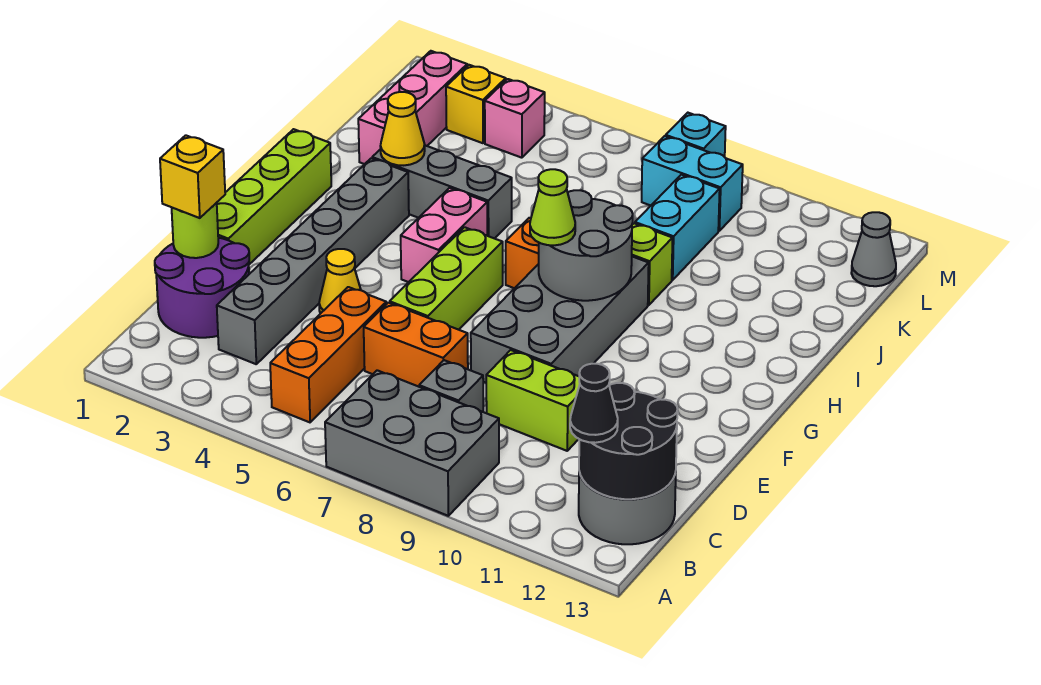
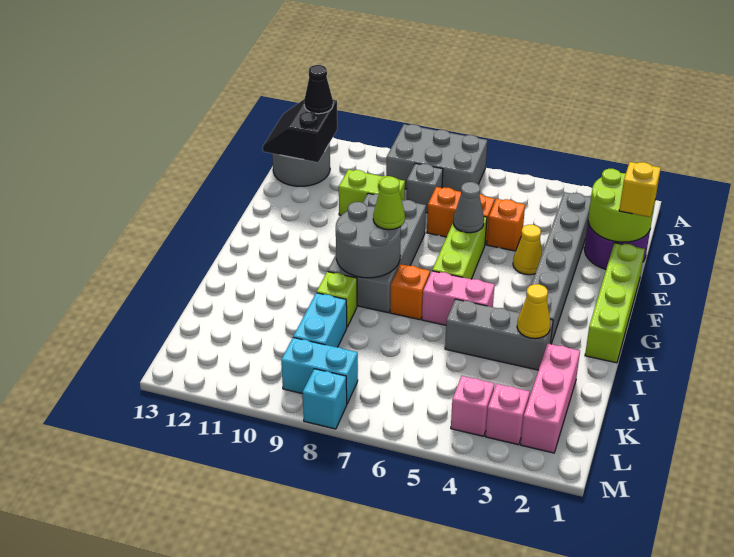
orange brick B5:D5 level 1 -> orange brick D5 level 1
black round brick B12:C13 level 2 -> black slope B12:C13 level 2 top 12
lime round brick D1 level 2 -> lime round brick C1:D2 level 2
pink brick G5:H5 level 1 -> pink brick H5:H6 level 1
yellow brick L3 level 1 -> pink brick L3 level 1
grey cone L13 level 1 -> grey cone E6 level 2

